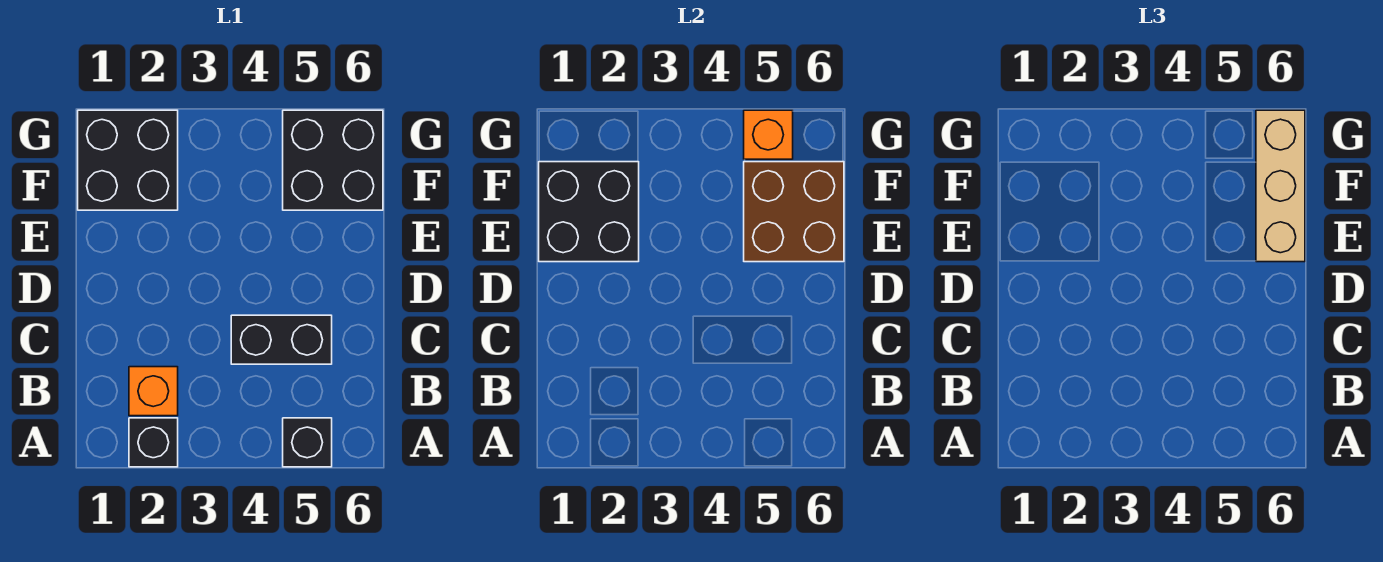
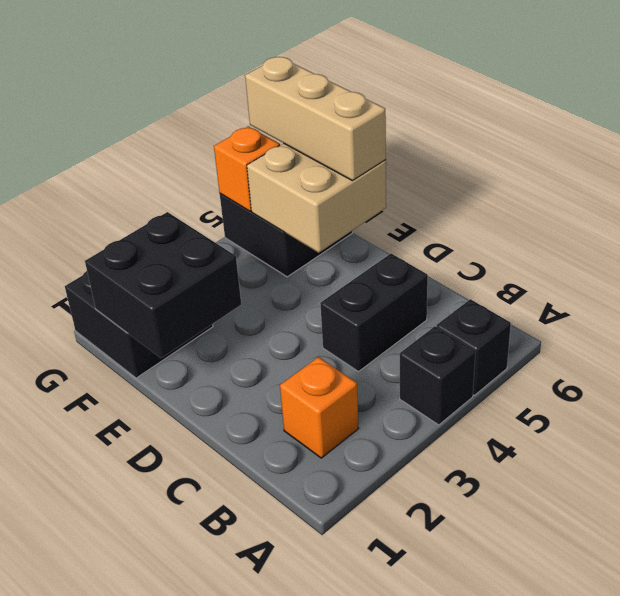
black brick A2 level 1 -> black brick A4 level 1
brown brick E5:F6 level 2 -> tan brick E5:F6 level 2

